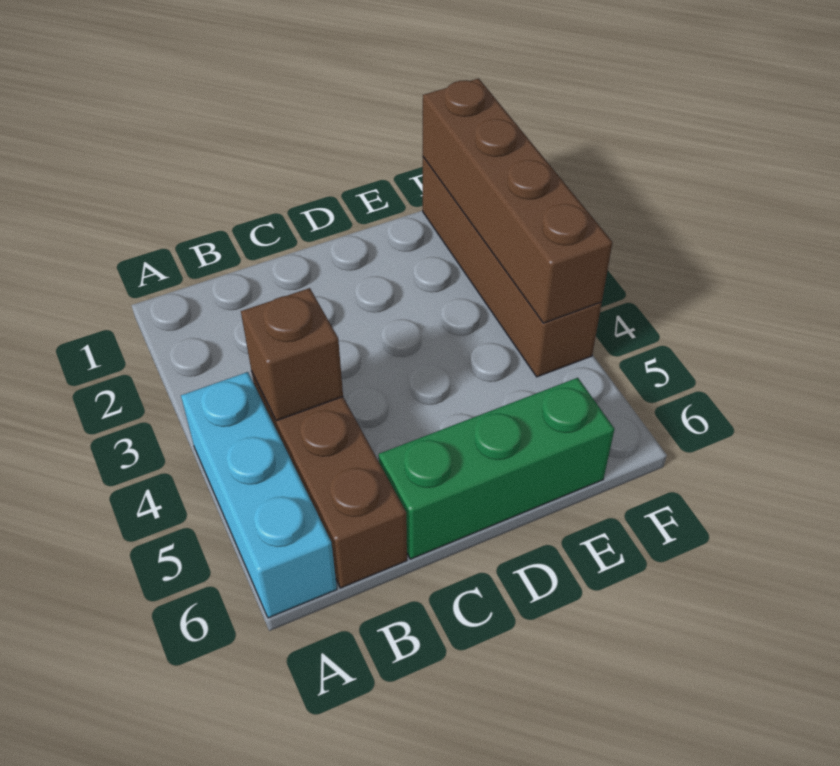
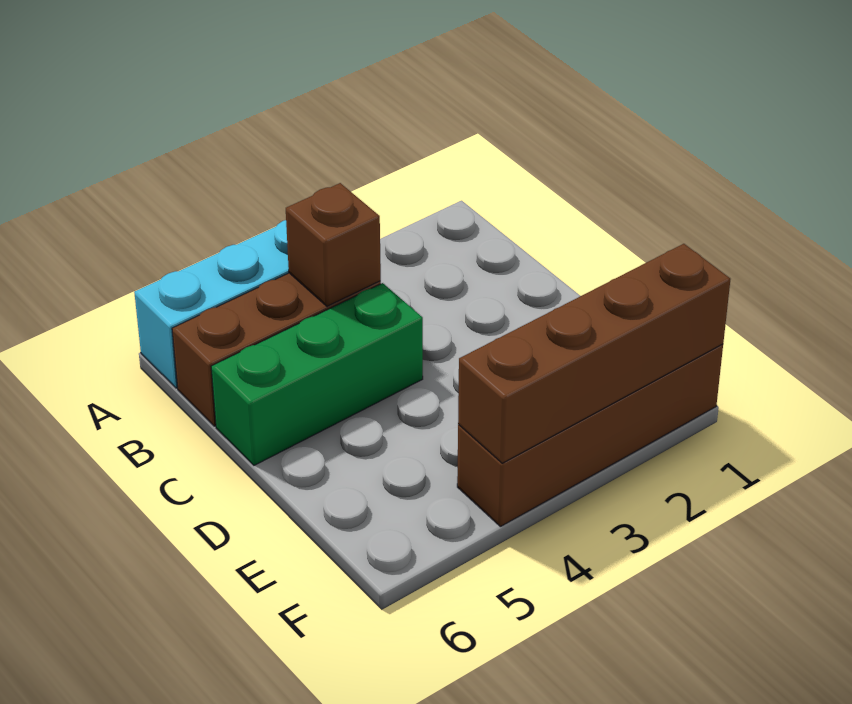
green brick C6:E6 level 1 -> green brick C4:C6 level 1

